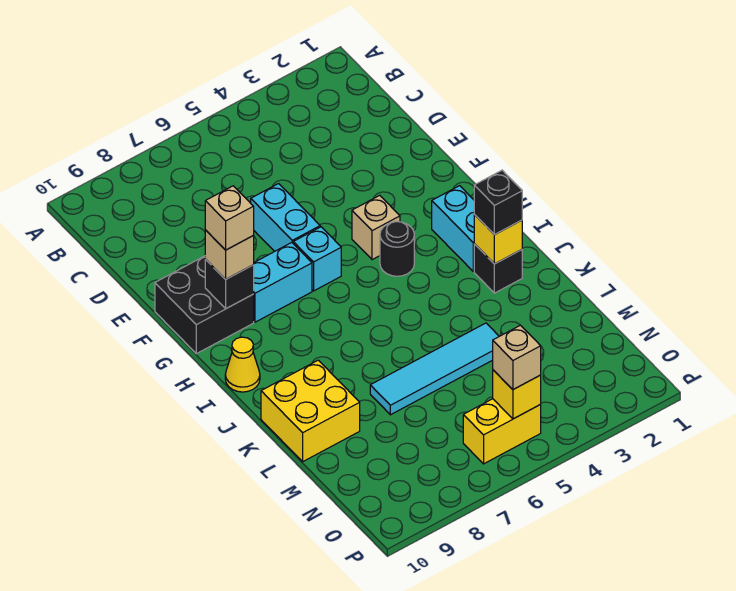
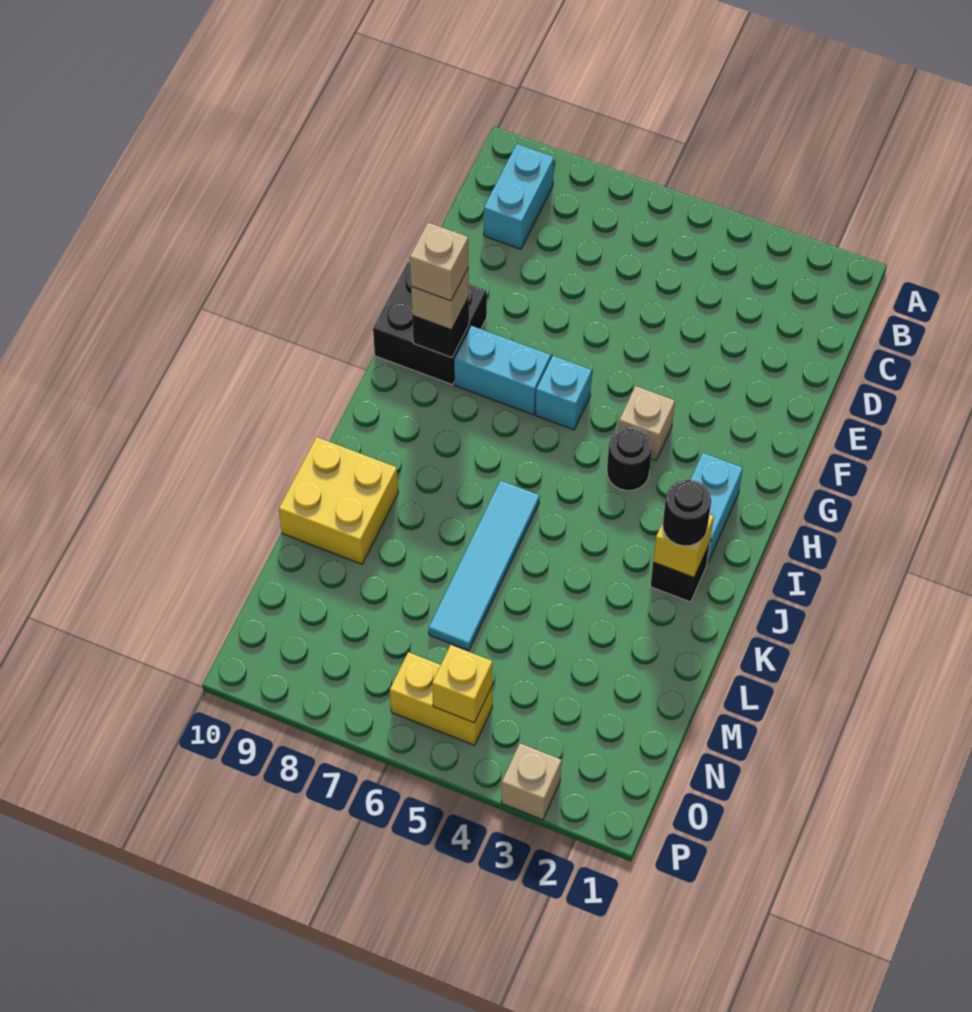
cyan brick E6:F6 level 1 -> cyan brick B9:C9 level 1
yellow cone I10 level 1 -> none
black brick J2 level 3 -> black round brick J2 level 3
cyan tile L4:L7 level 1 -> cyan tile J6:M6 level 1
tan brick O5 level 3 -> tan brick P3 level 1

